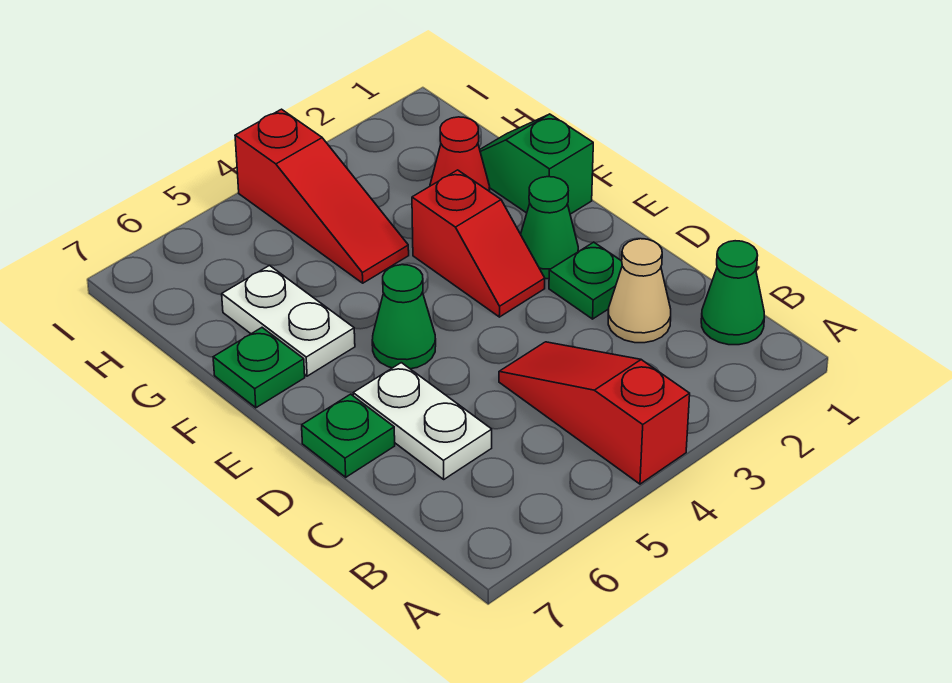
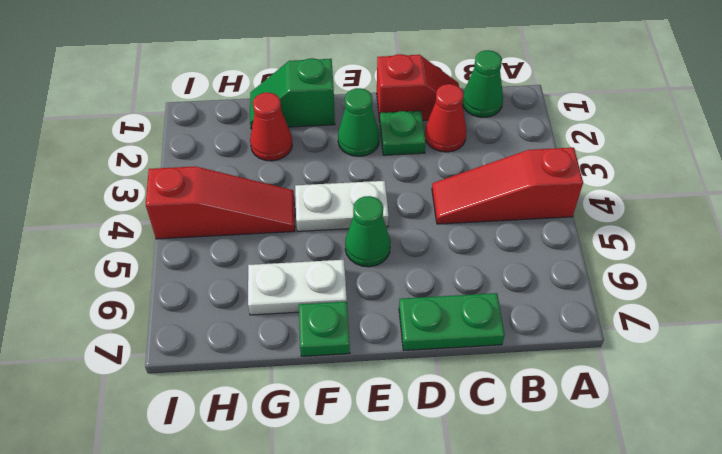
tan cone C2 level 1 -> red cone C2 level 1
white plate C6:D6 level 1 -> white plate E4:F4 level 1
green plate D7 level 1 -> green plate C7:D7 level 1
red slope E3:F3 level 1 top F -> red slope C1:D1 level 1 top D

